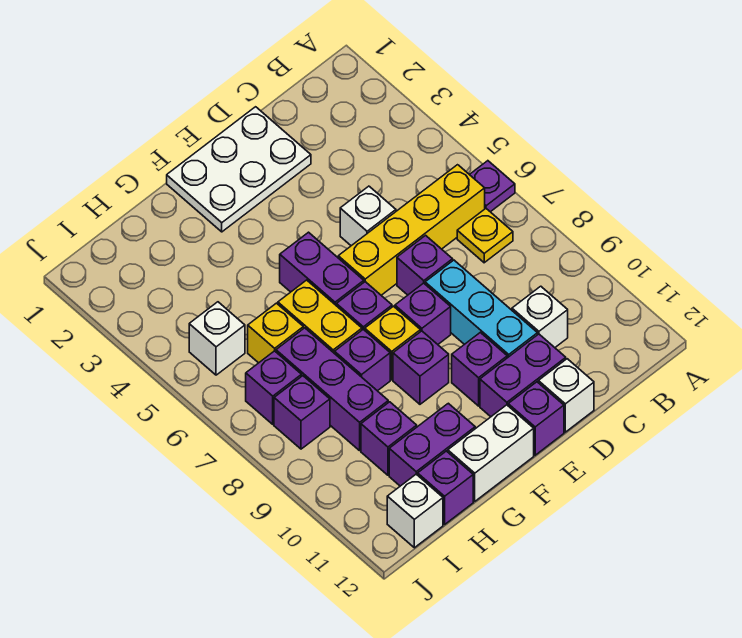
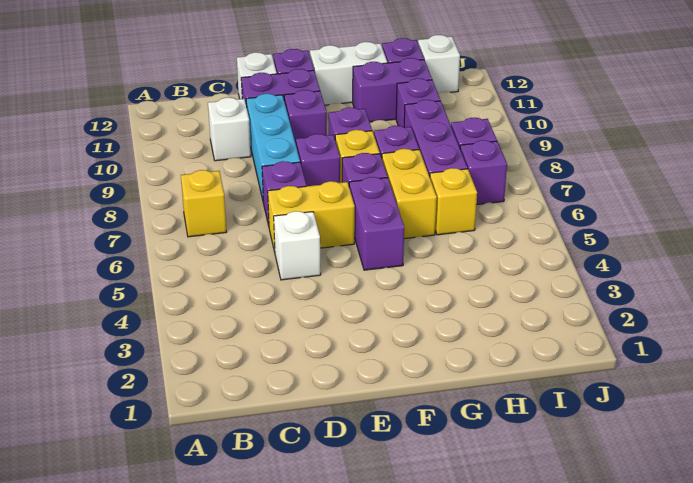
purple plate A6 level 1 -> none
yellow brick B6:E6 level 1 -> yellow brick D6:E6 level 1
yellow plate B7 level 1 -> yellow brick B7 level 1
white plate D1:F2 level 1 -> none
white brick I5 level 1 -> none

